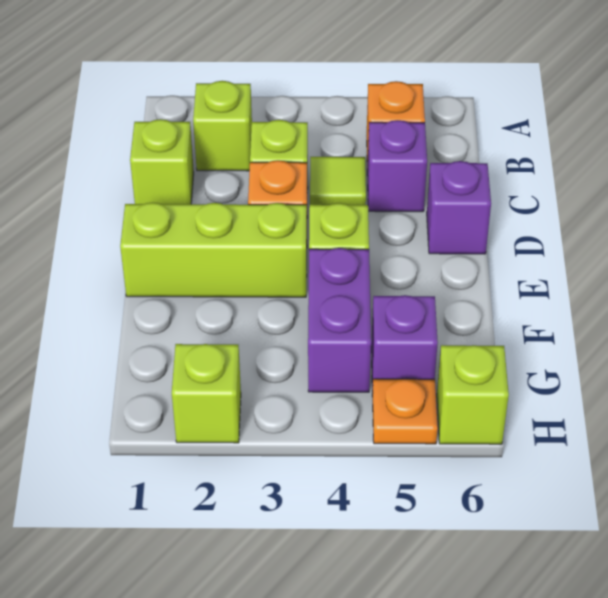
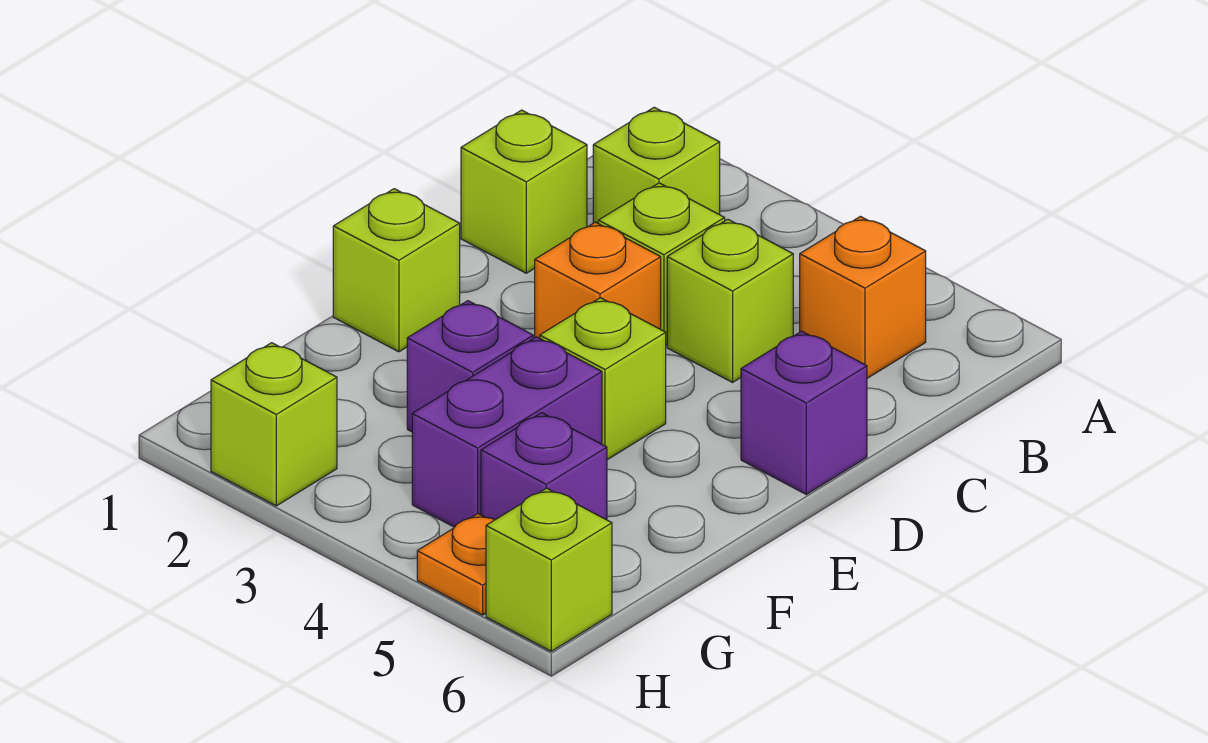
lime tile C4 level 1 -> lime brick C4 level 1
purple brick C5 level 1 -> purple brick F3 level 1
lime brick E1:E3 level 1 -> lime brick E1 level 1

